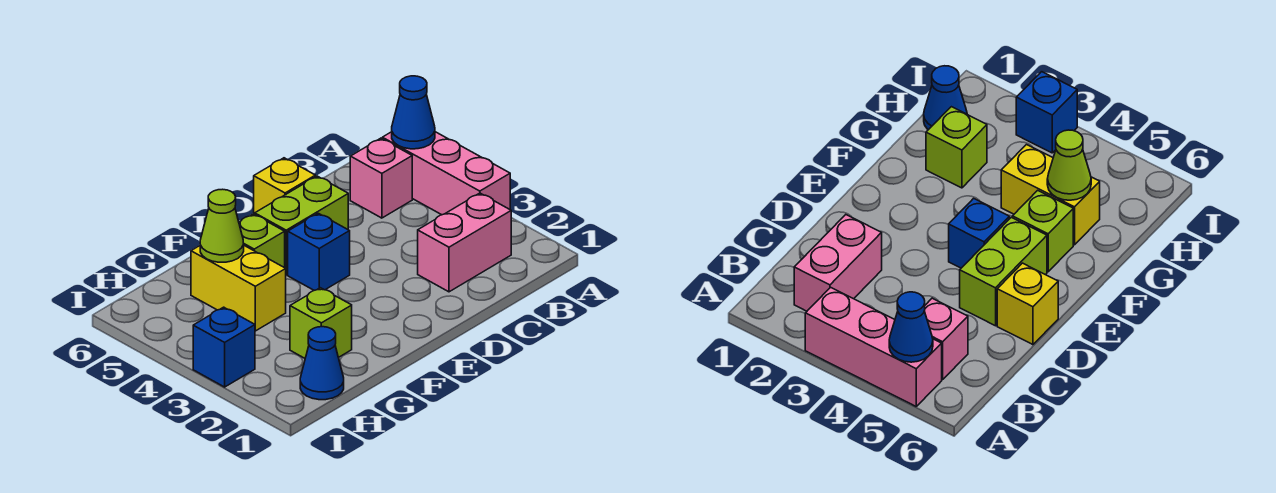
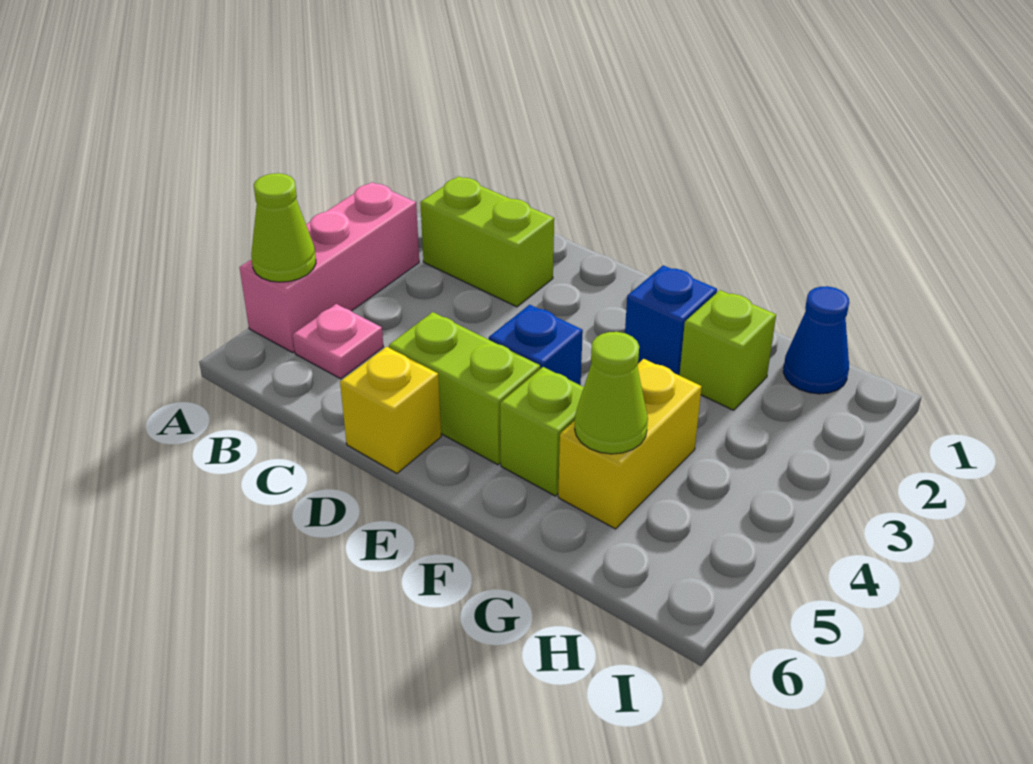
blue cone A5 level 2 -> lime cone A5 level 2
pink brick B2:C2 level 1 -> lime brick B2:C2 level 1
pink brick B5 level 1 -> pink plate B5 level 1
blue brick I3 level 1 -> blue brick F2 level 1

